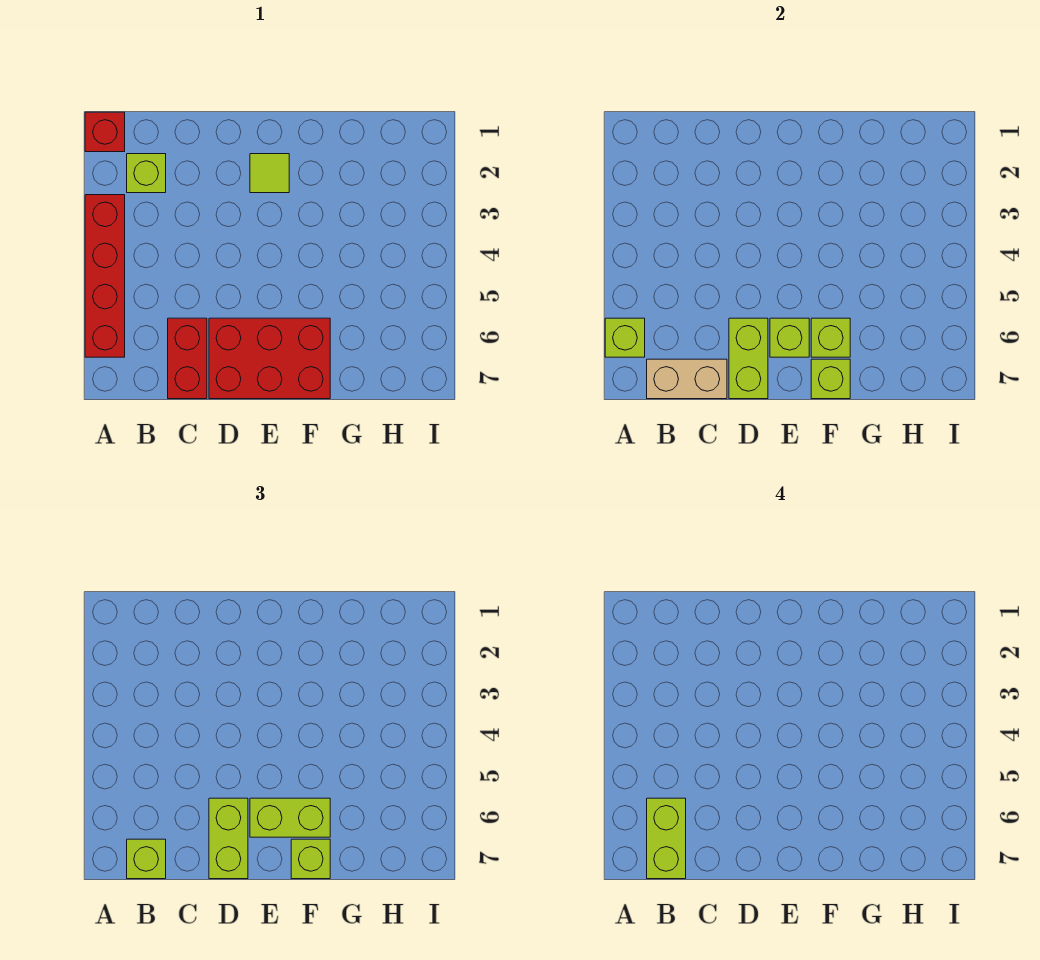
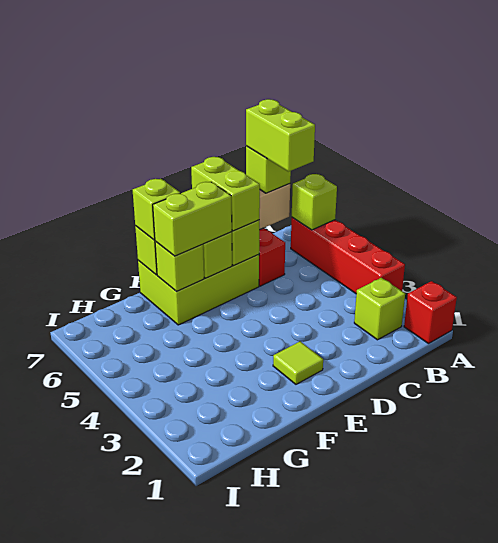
red brick D6:F7 level 1 -> lime brick D6:F7 level 1

